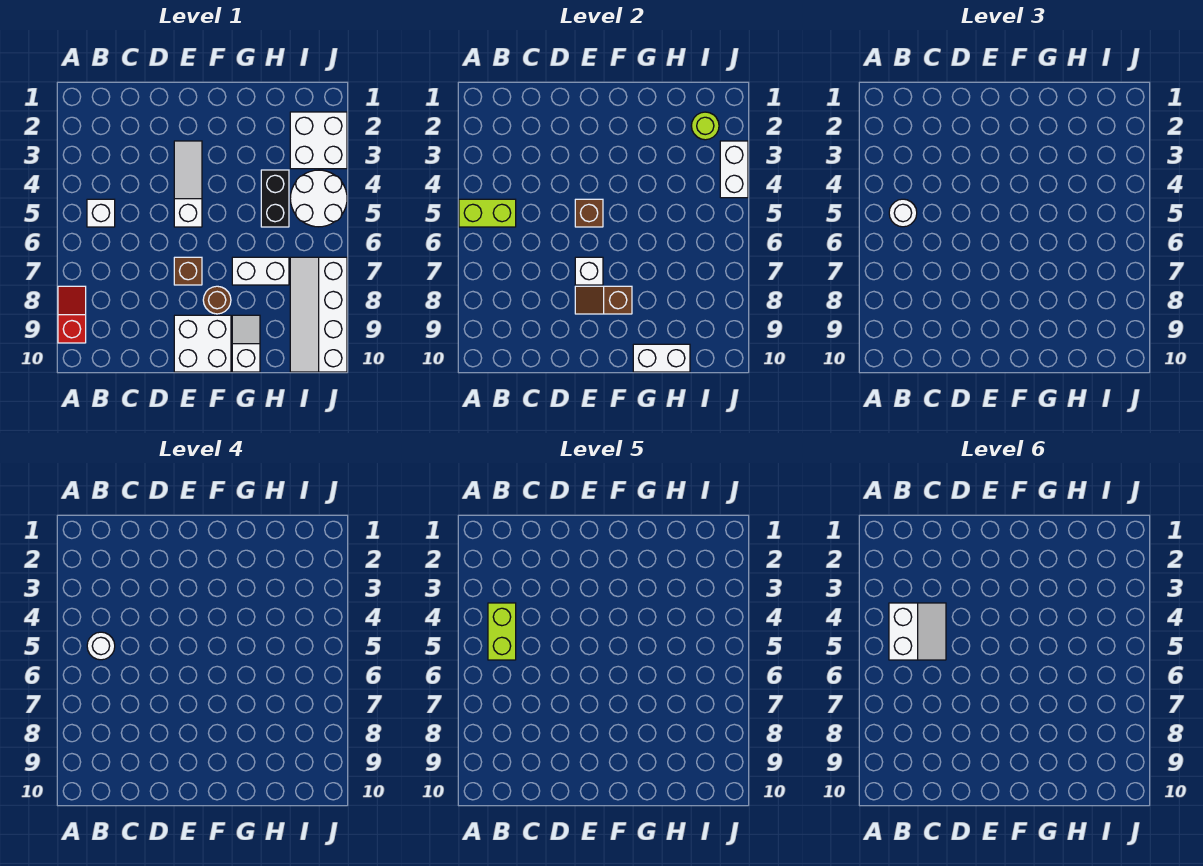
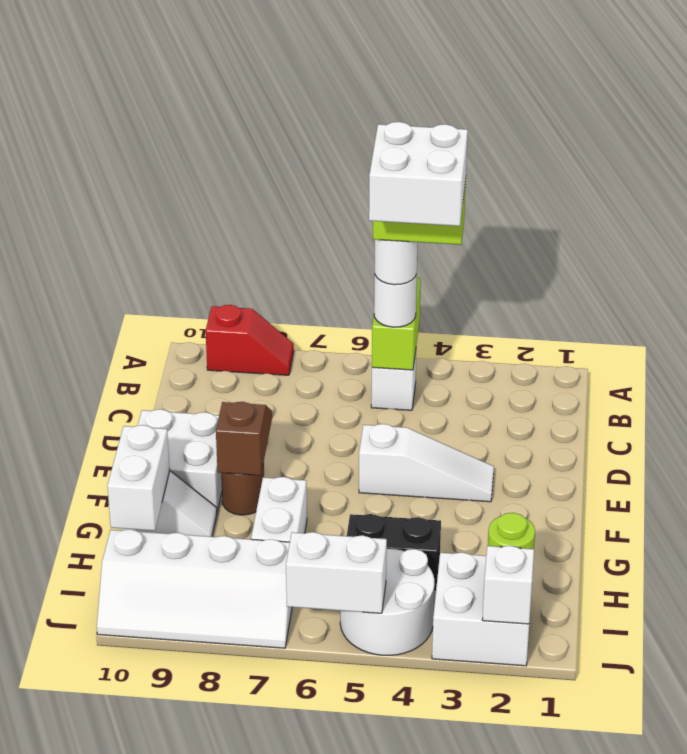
white slope B4:C5 level 6 top B -> white brick B4:C5 level 6
brown brick E5 level 2 -> none
brown brick E7 level 1 -> none
white brick E7 level 2 -> white brick J2 level 2
white slope I7:J10 level 1 top J -> white slope I7:J10 level 1 top I
white brick J3:J4 level 2 -> white brick J5:J6 level 2

